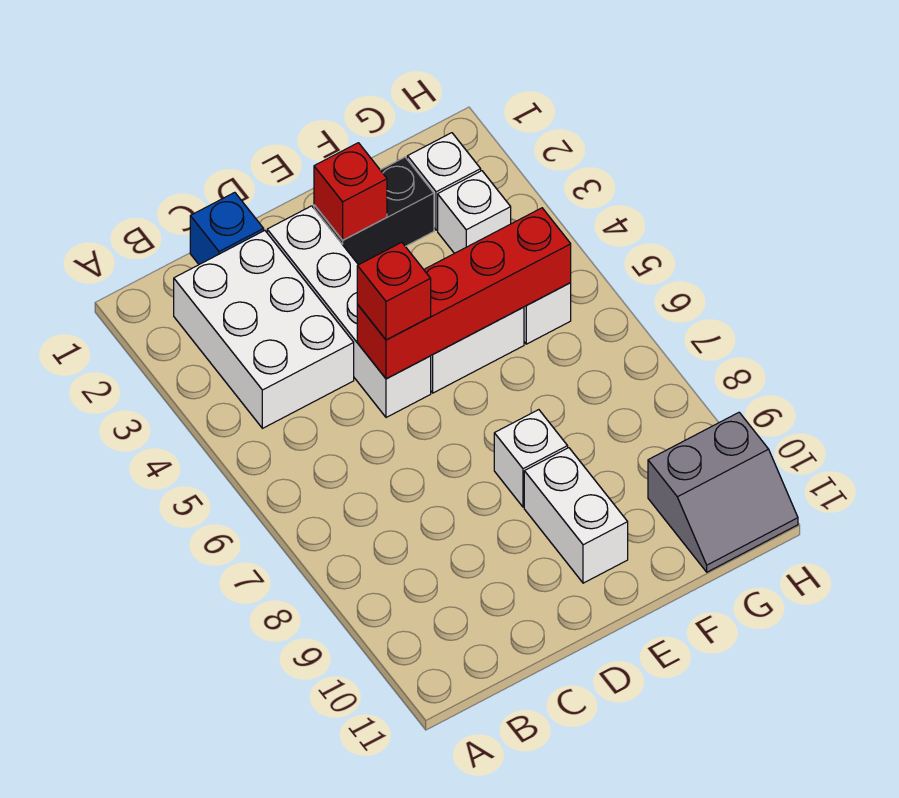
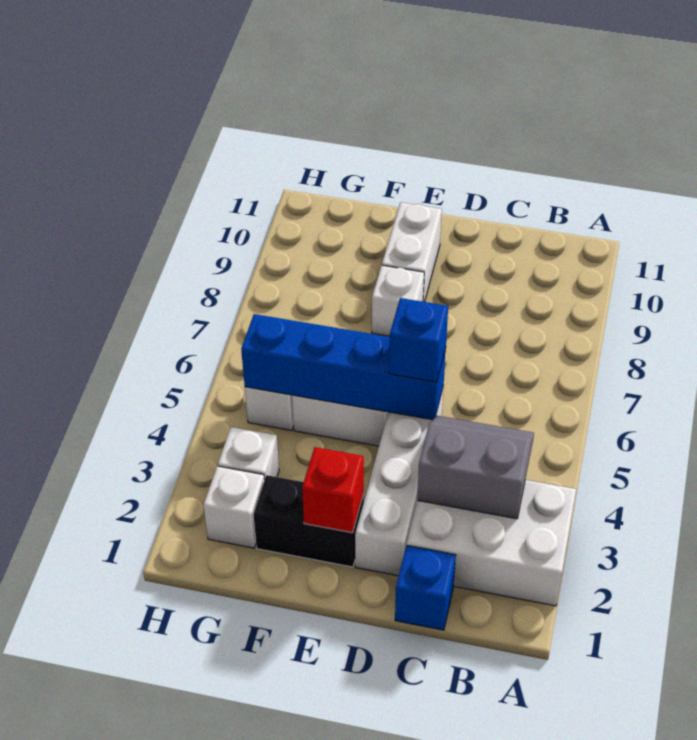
white brick B2:C4 level 1 -> white brick A2:C3 level 1
red brick D5:G5 level 2 -> blue brick D5:G5 level 2
red brick D5 level 3 -> blue brick D5 level 3
grey slope G10:H11 level 1 top 10 -> grey slope B3:C4 level 2 top 3

